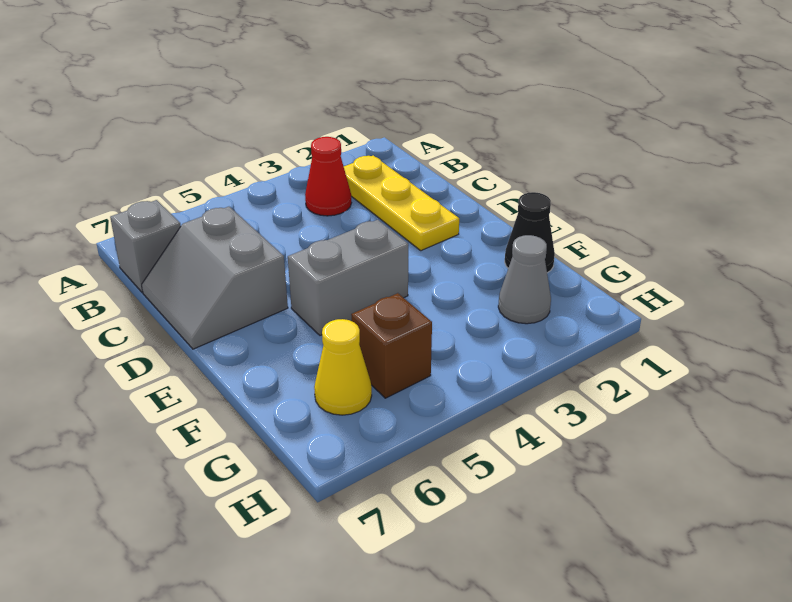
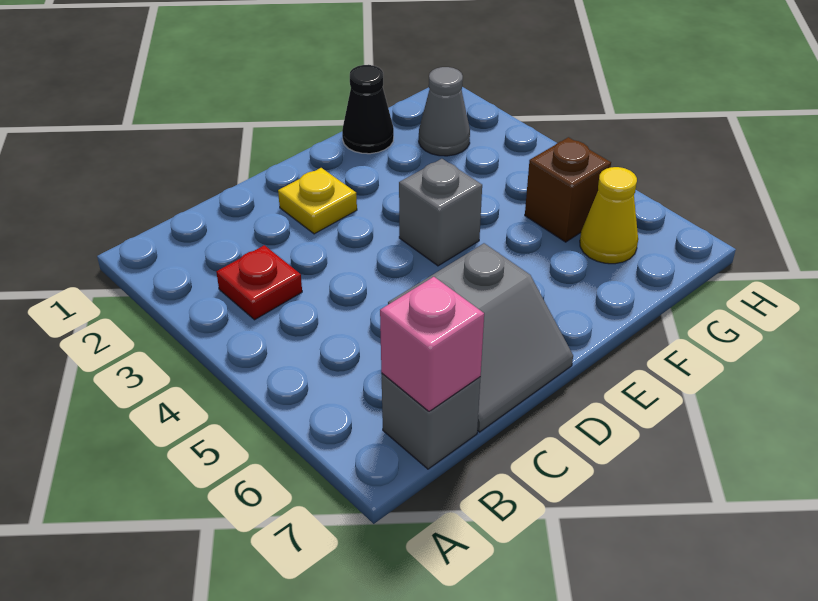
yellow plate B2:D2 level 1 -> yellow plate D2 level 1
red cone B3 level 1 -> red plate B3 level 1
none -> pink brick B7 level 2
grey brick E4:E5 level 1 -> grey brick E4 level 1

